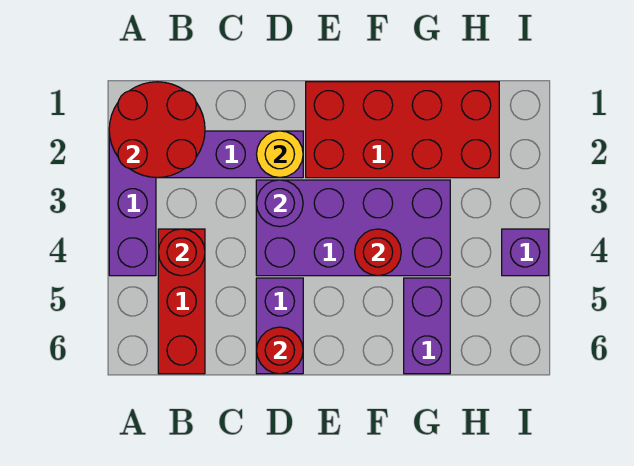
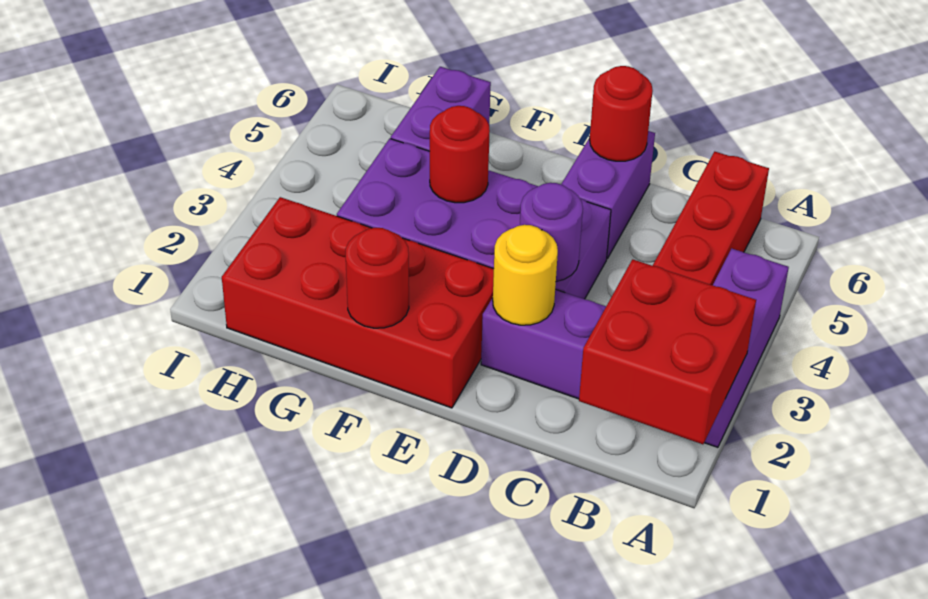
red round brick A1:B2 level 2 -> red brick A1:B2 level 2
red round brick B4 level 2 -> red round brick F1 level 2
purple brick I4 level 1 -> none

